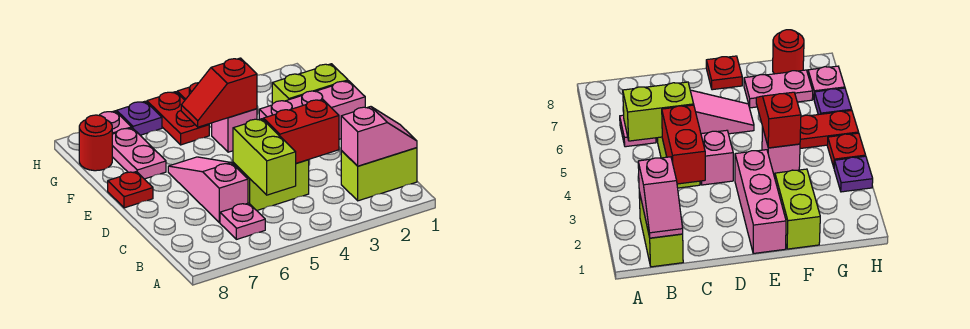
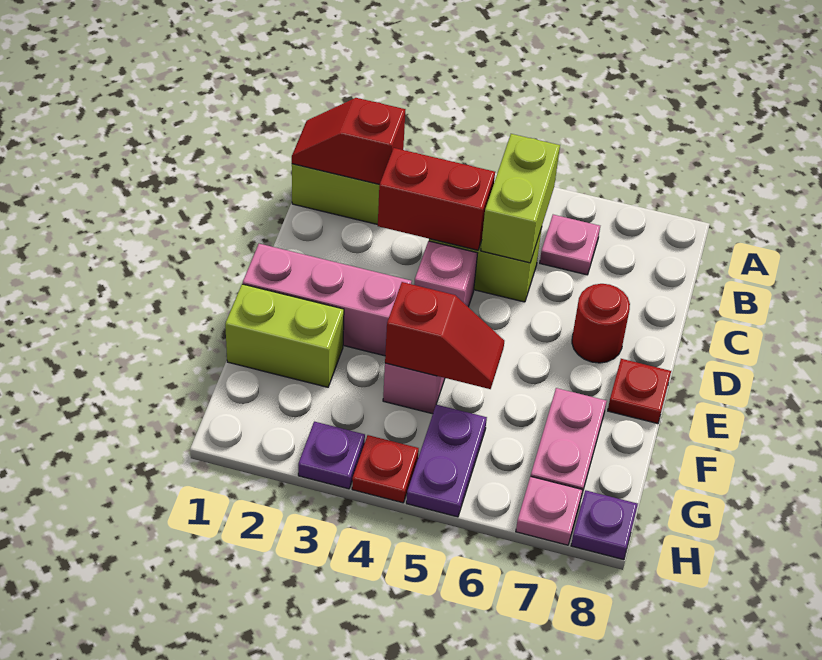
pink slope B1:B2 level 2 top 2 -> red slope B1:B2 level 2 top 2
pink slope C6:E6 level 1 top C -> none
red plate G5:H5 level 1 -> purple plate G5:H5 level 1
red round brick G8 level 1 -> red round brick D7 level 1
purple plate H6 level 1 -> purple plate H8 level 1

